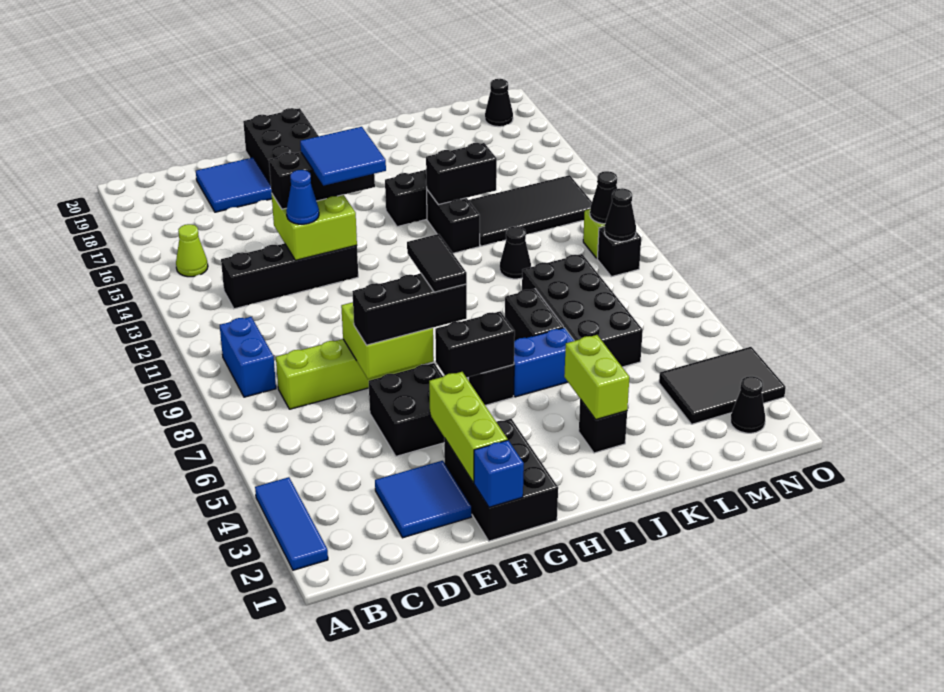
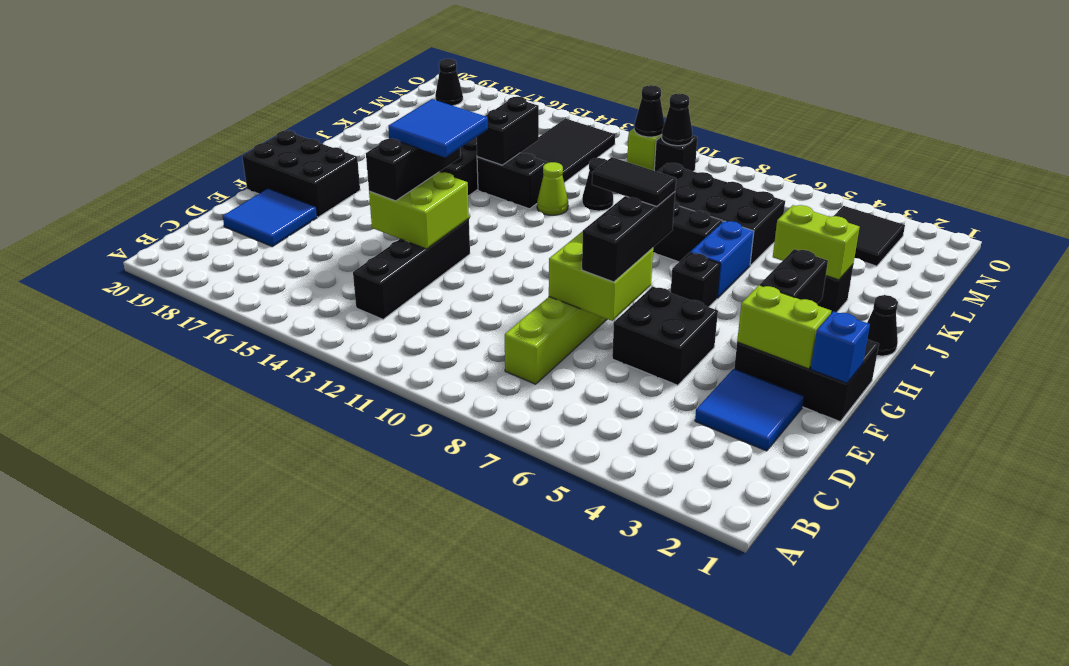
blue tile A2:A4 level 1 -> none
blue brick B9:B10 level 1 -> none
lime cone B15 level 1 -> lime cone J12 level 1
blue cone E13 level 3 -> none
lime brick F2:F4 level 2 -> lime brick F2:F3 level 2
black brick G6:H6 level 2 -> black brick G3:H3 level 2
black tile M3:O4 level 1 -> black tile M3:N4 level 1
black cone N2 level 1 -> black cone I1 level 1

